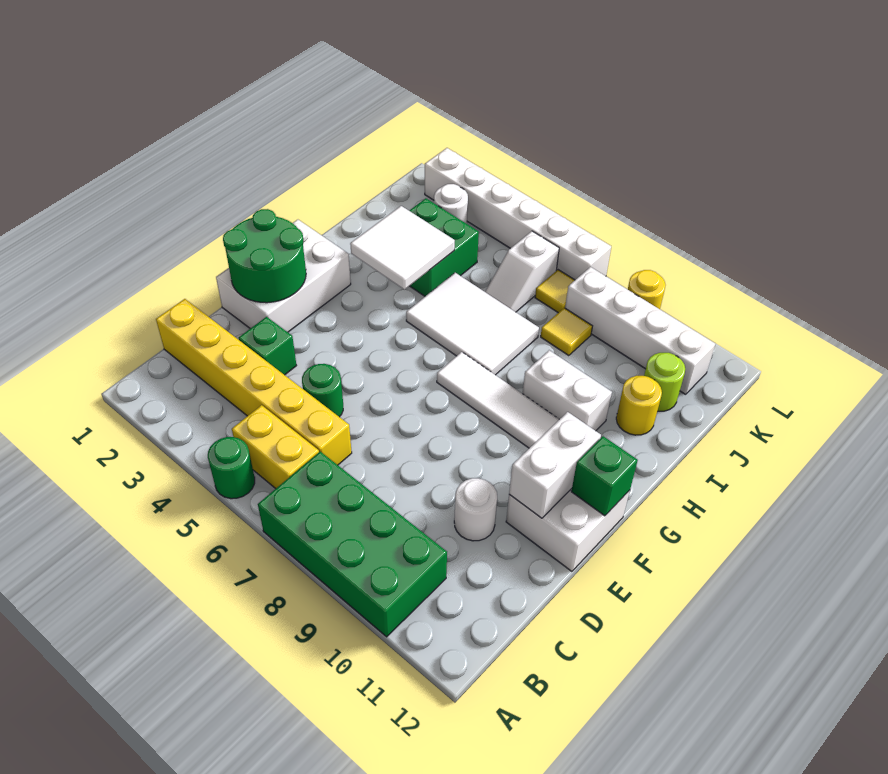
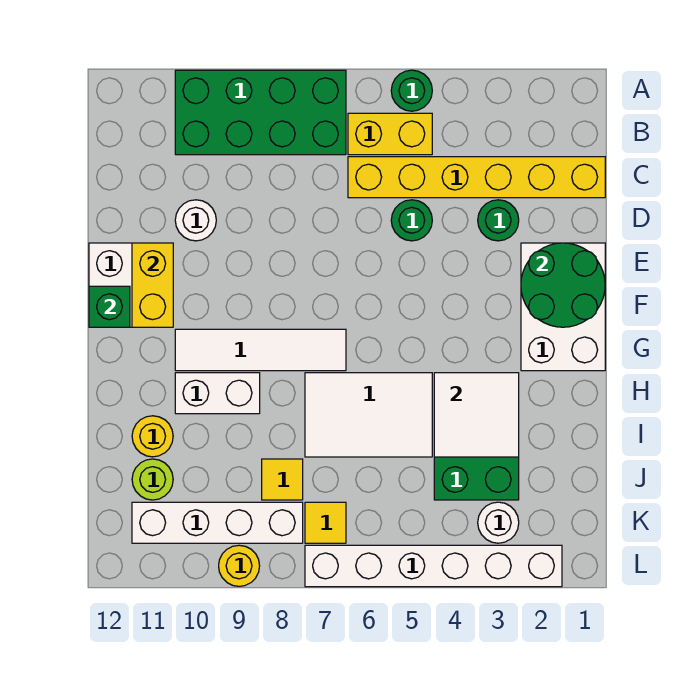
green brick D3 level 1 -> green round brick D3 level 1
white brick E11:F11 level 2 -> yellow brick E11:F11 level 2
white slope J6:K6 level 1 top K -> none

